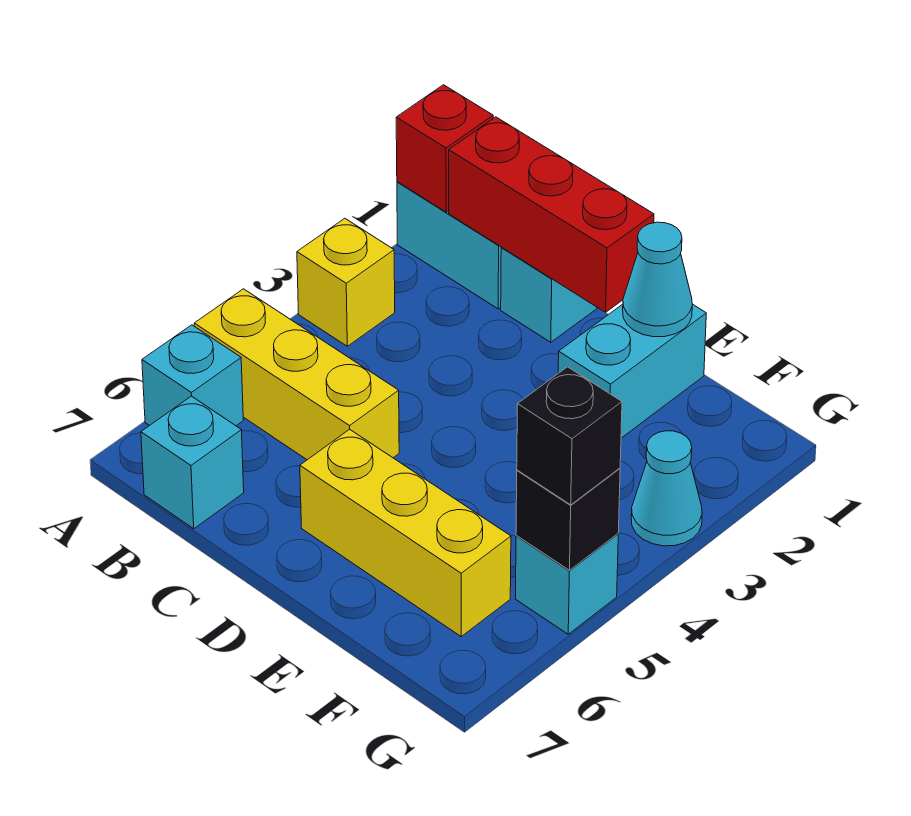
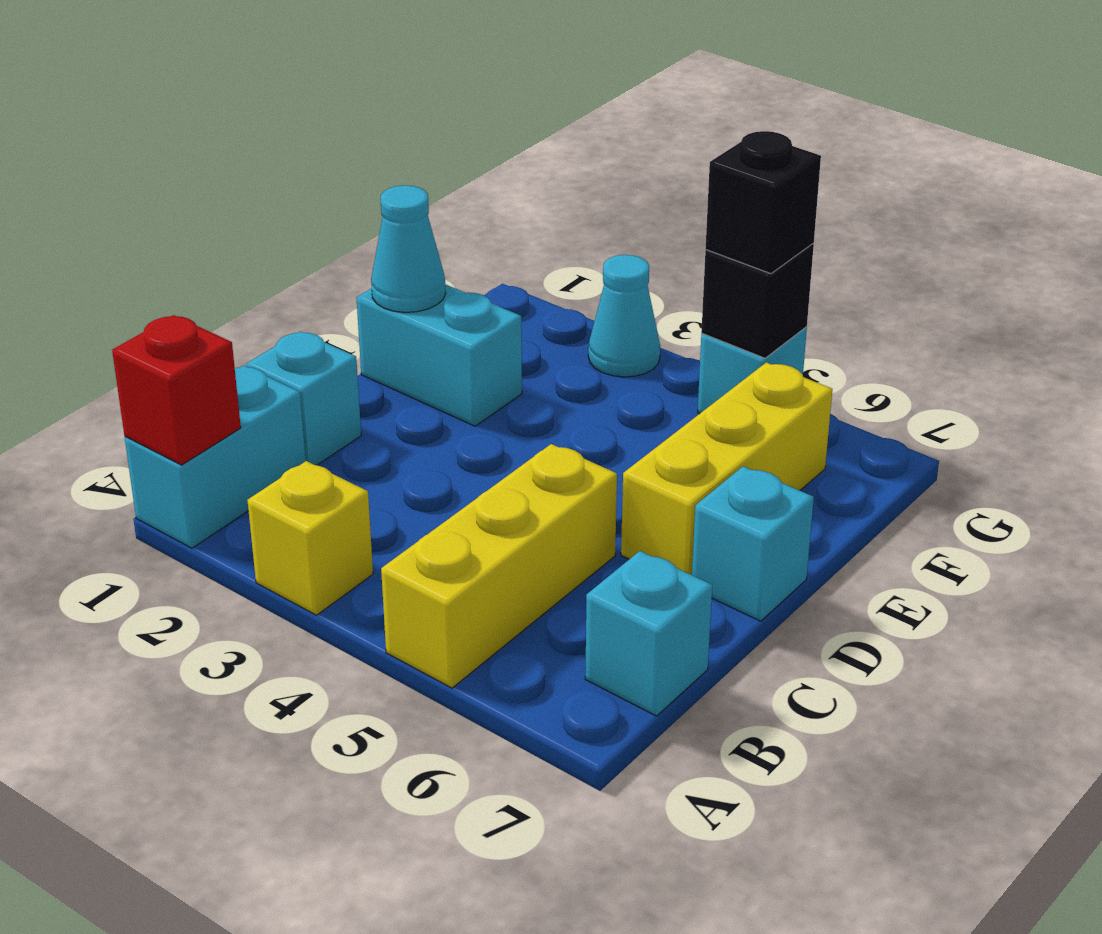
cyan brick A6 level 1 -> cyan brick D7 level 1
red brick B1:D1 level 2 -> none

